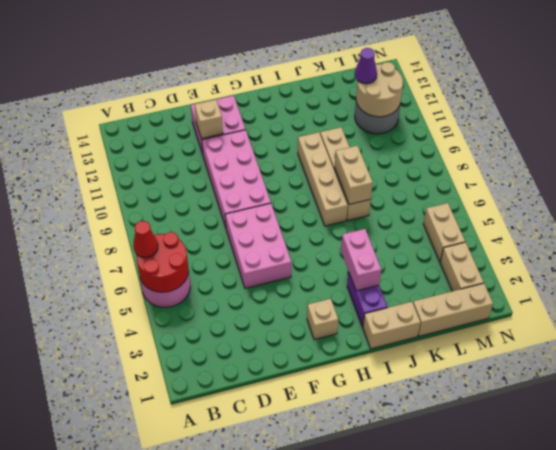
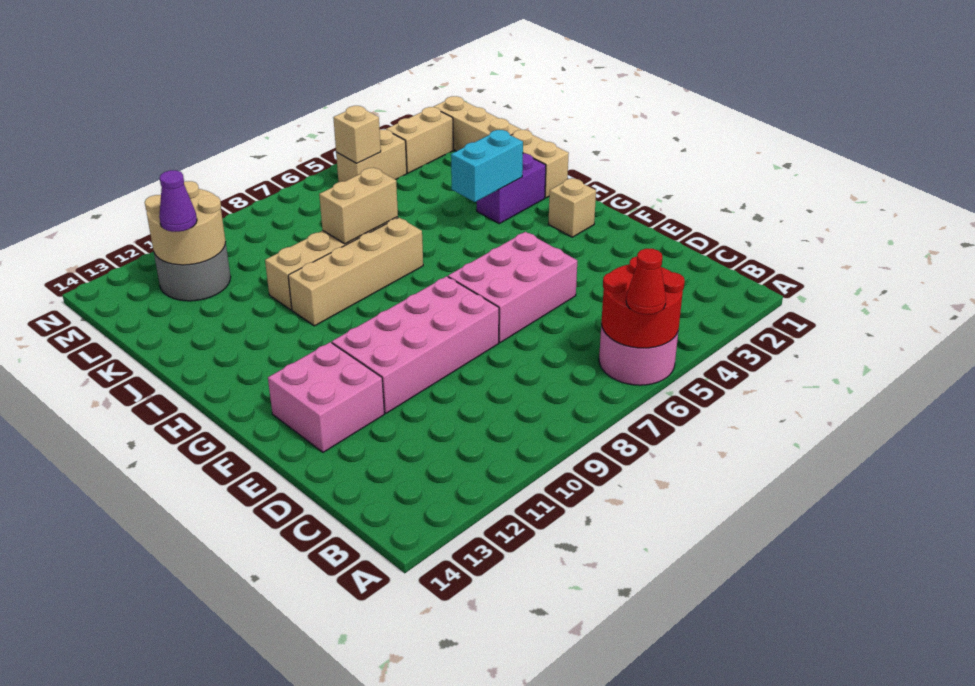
tan brick E12 level 2 -> tan brick M5 level 2
pink brick I3:I4 level 2 -> cyan brick I3:I4 level 2

